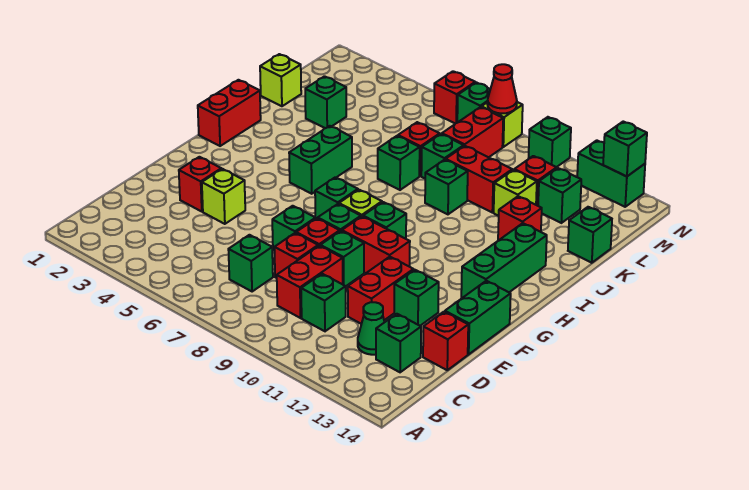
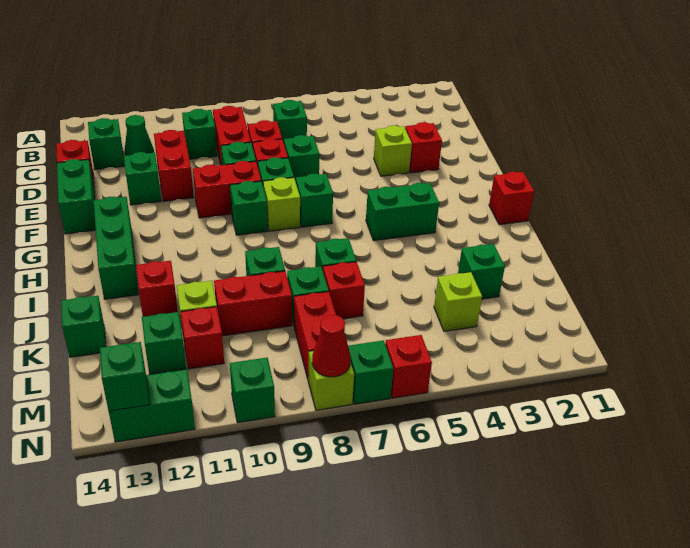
red brick H1:I1 level 1 -> red brick H1 level 1
green brick H5:I5 level 1 -> green brick H4:H5 level 1
lime brick K1 level 1 -> lime brick L4 level 1

